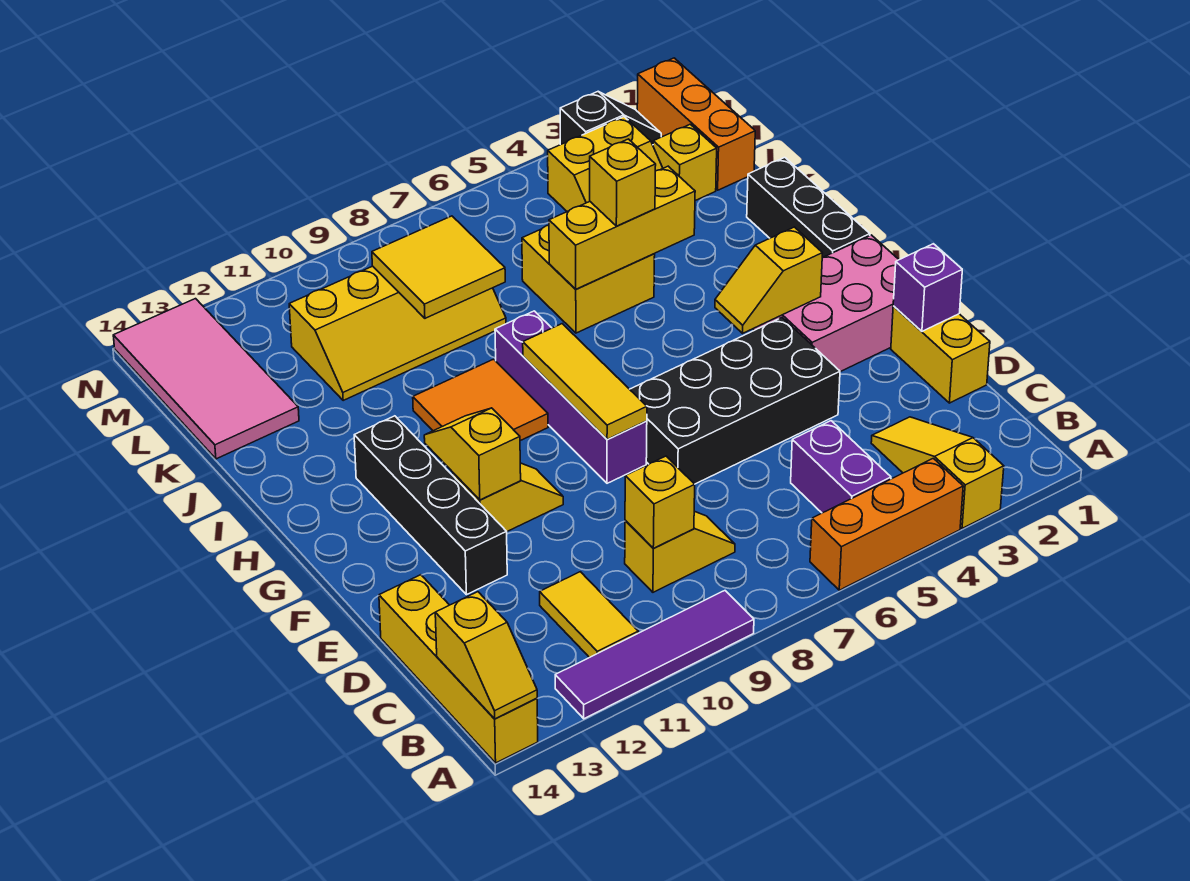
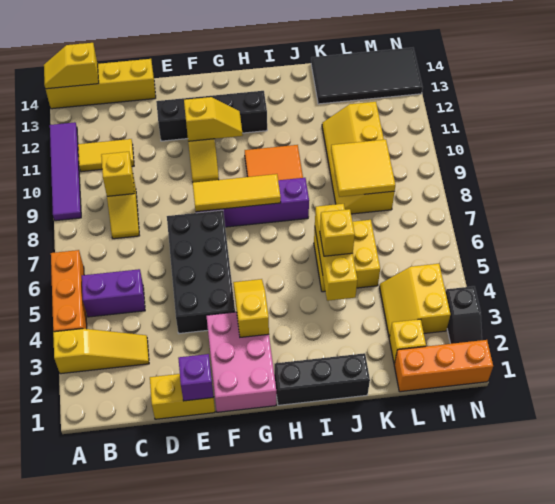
pink tile K13:N14 level 1 -> black tile K13:N14 level 1

